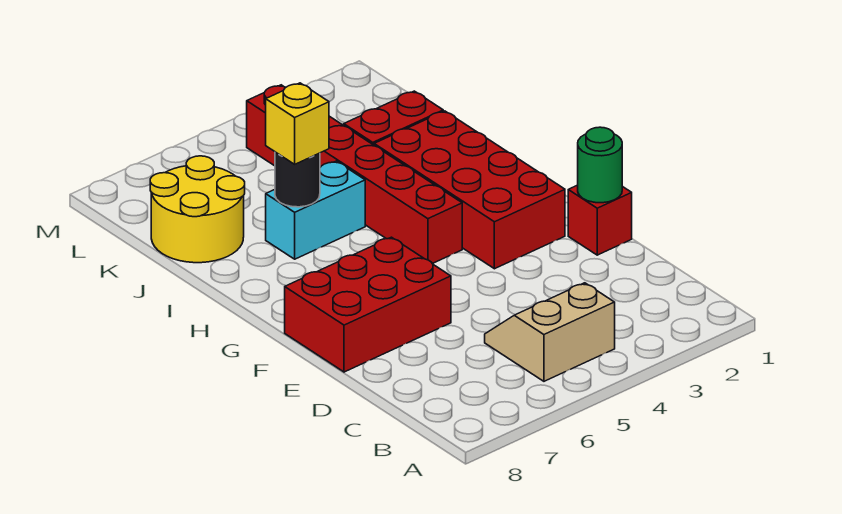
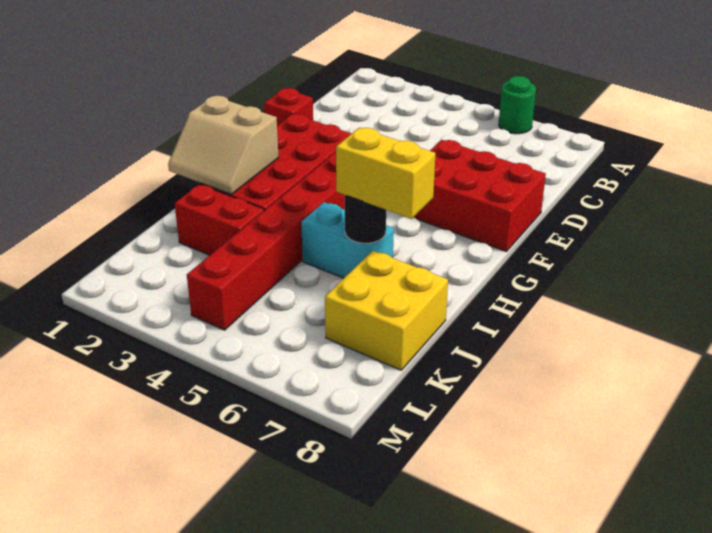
tan slope B4:C5 level 1 top B -> tan slope H1:I2 level 2 top H
green round brick E1 level 2 -> green round brick A6 level 1
yellow brick I6 level 3 -> yellow brick I6:I7 level 3
yellow round brick J7:K8 level 1 -> yellow brick J7:K8 level 1

